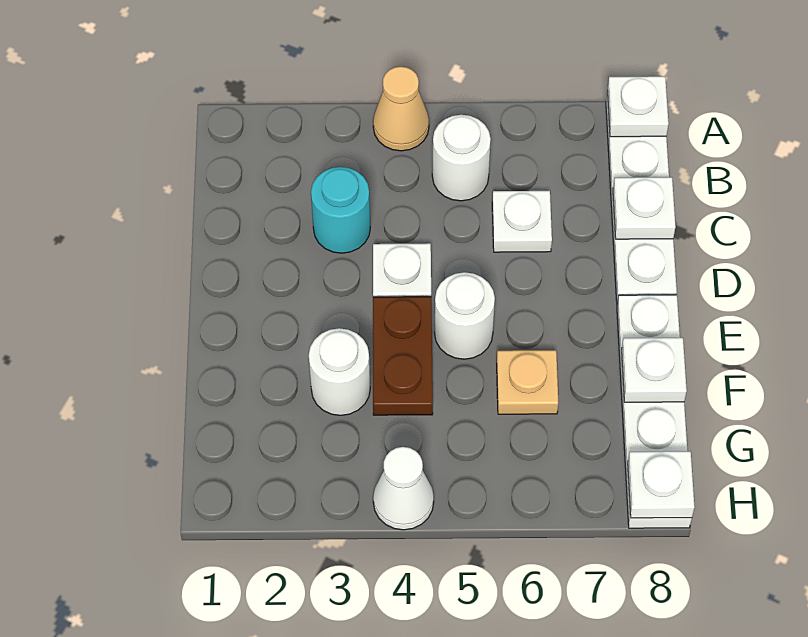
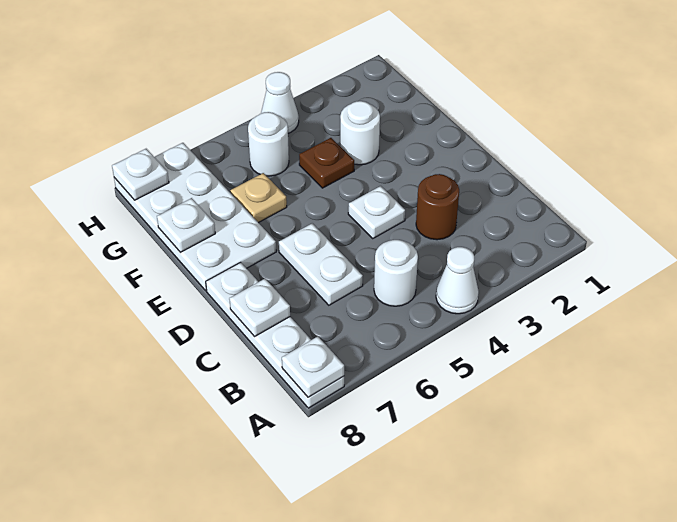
tan cone A4 level 1 -> white cone A4 level 1
cyan round brick C3 level 1 -> brown round brick C3 level 1
white plate C6 level 1 -> white plate C6:D6 level 1
brown plate E4:F4 level 1 -> brown plate F4 level 1
white round brick E5 level 1 -> white round brick G5 level 1
white plate E8:H8 level 1 -> white plate E7:H8 level 1

